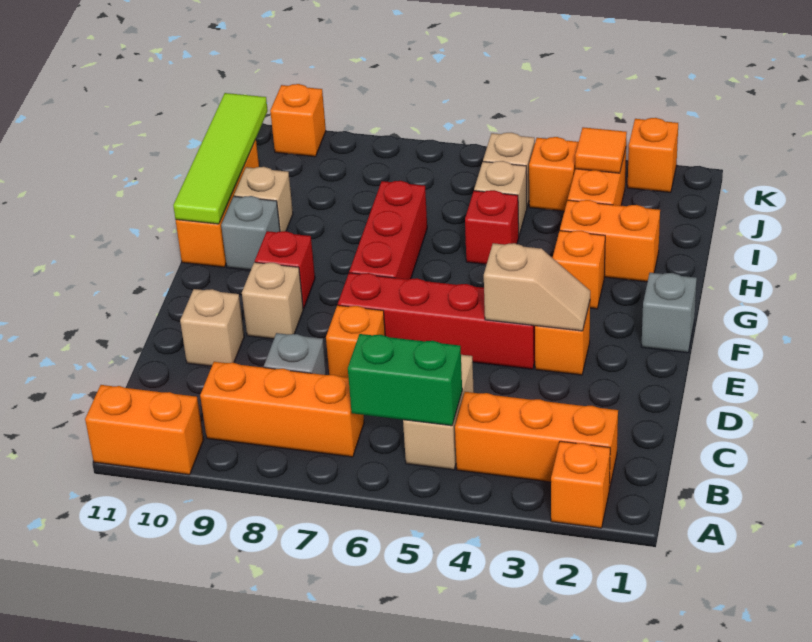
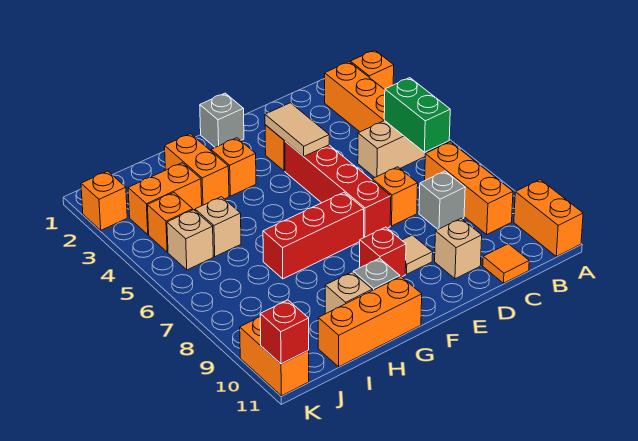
tan slope E3:E4 level 2 top 4 -> tan tile E3:E4 level 2
tan brick E9 level 1 -> tan tile E9 level 1
lime tile G11:J11 level 2 -> none
red brick H5 level 1 -> red brick K11 level 2
orange tile J3 level 2 -> orange tile C11 level 1
orange brick K10 level 1 -> orange brick K10:K11 level 1

